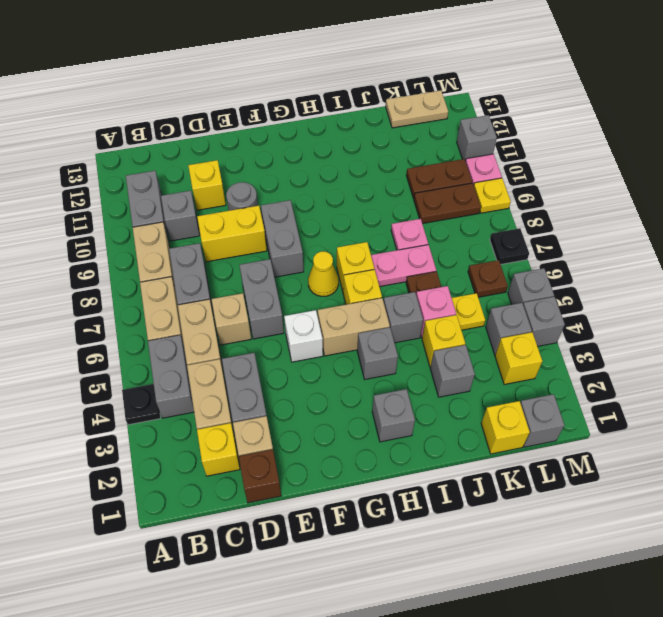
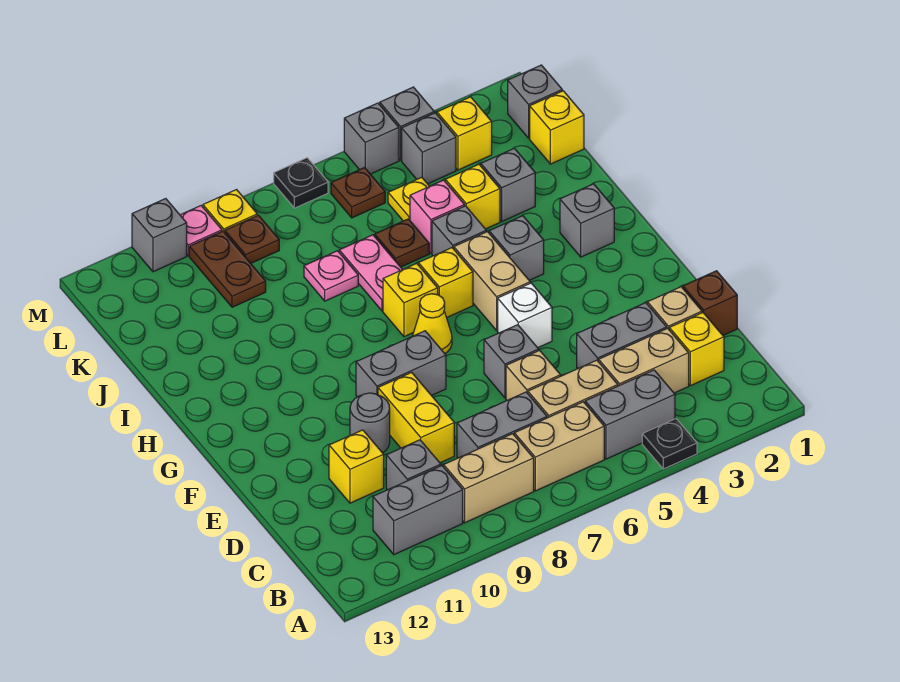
grey brick E6:E7 level 1 -> grey brick E6 level 1
brown plate K9:L9 level 1 -> brown plate L9 level 1
tan plate K13:L13 level 1 -> none

